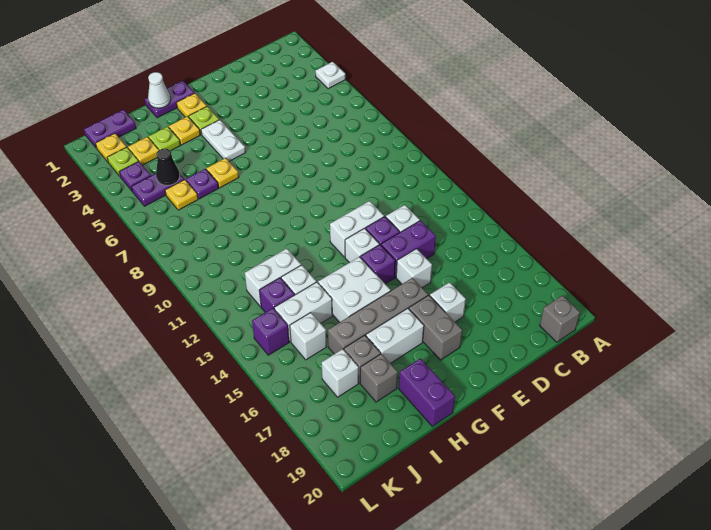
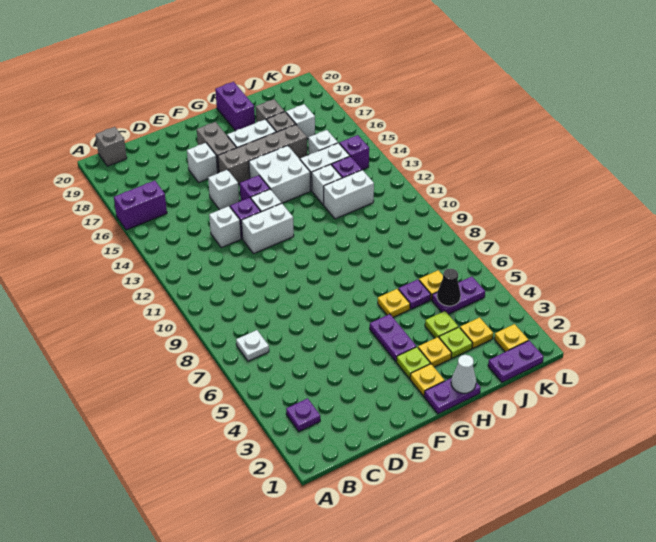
white plate A4 level 1 -> white plate B7 level 1
purple brick D14:E14 level 1 -> purple brick A16:B16 level 1
white plate G4:G5 level 1 -> purple plate G4:G5 level 1
lime plate K3 level 1 -> lime plate I4 level 1
purple plate K4 level 1 -> purple plate B3 level 1

